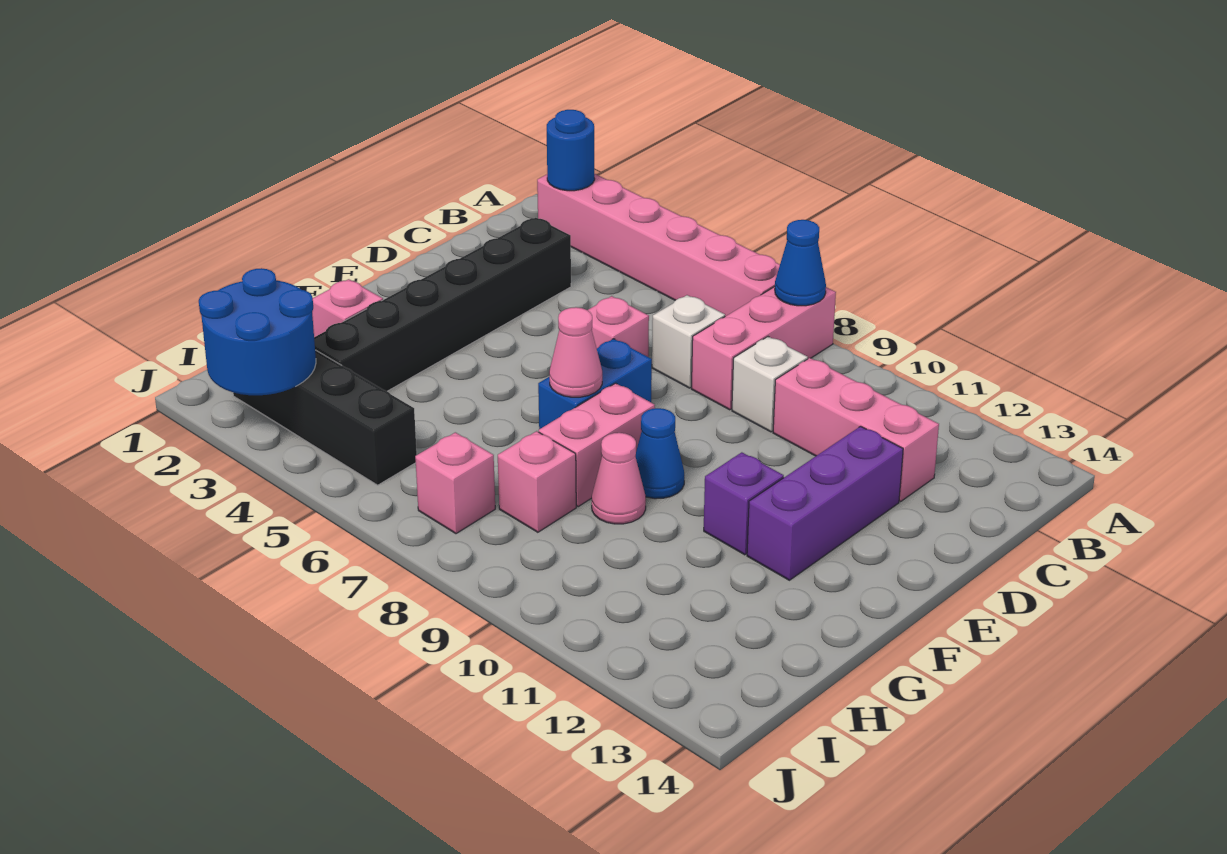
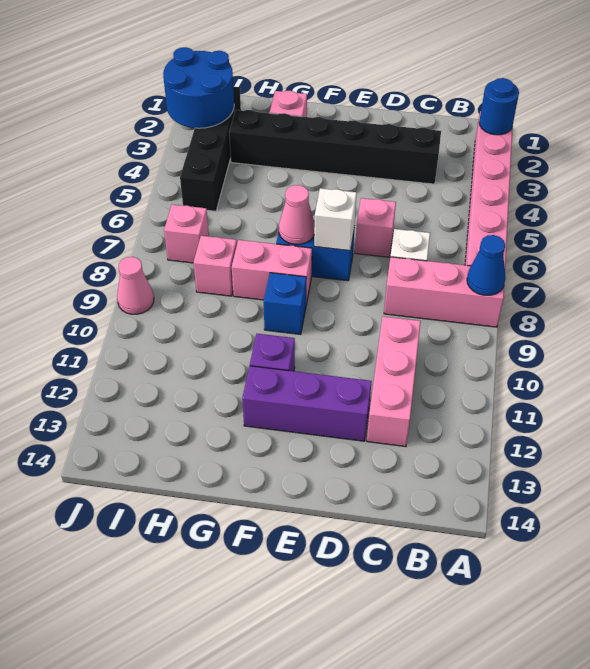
white brick C9 level 1 -> white brick E7 level 2
blue cone F9 level 1 -> blue brick F9 level 1
pink cone G9 level 1 -> pink cone J9 level 1

